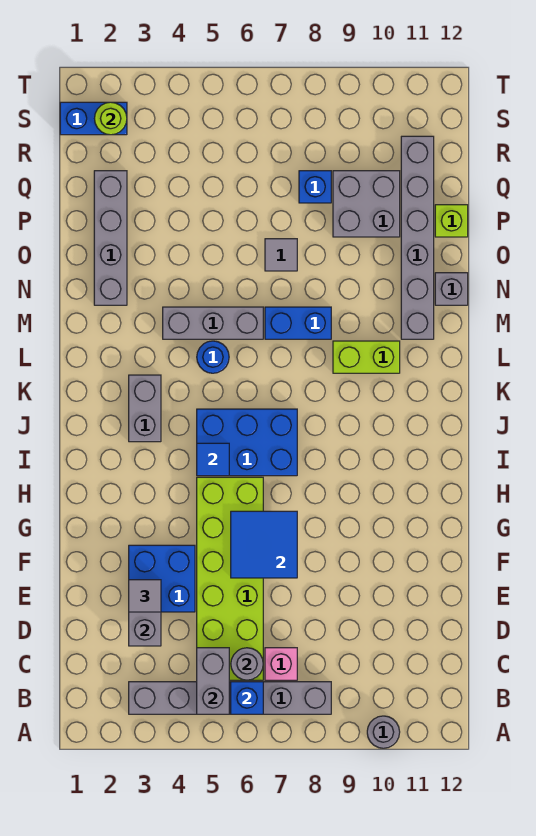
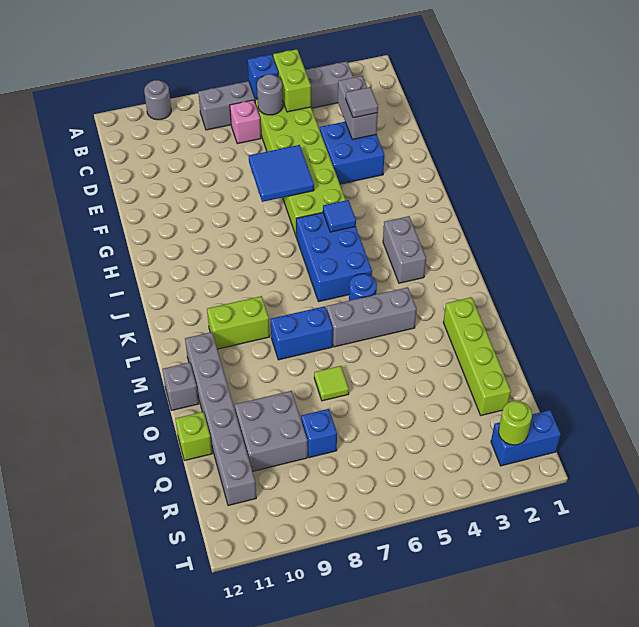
grey brick B5:C5 level 2 -> lime brick B5:C5 level 2
blue brick I5:J7 level 1 -> blue brick I5:K6 level 1
grey brick N2:Q2 level 1 -> lime brick N2:Q2 level 1
grey tile O7 level 1 -> lime tile O7 level 1

